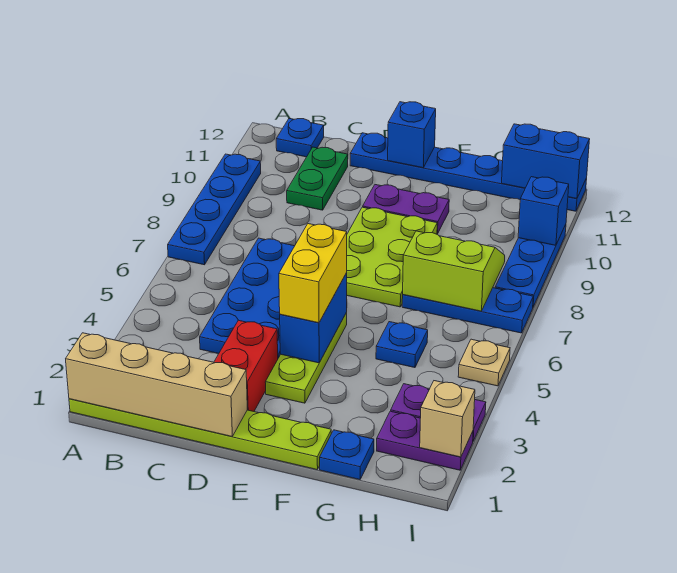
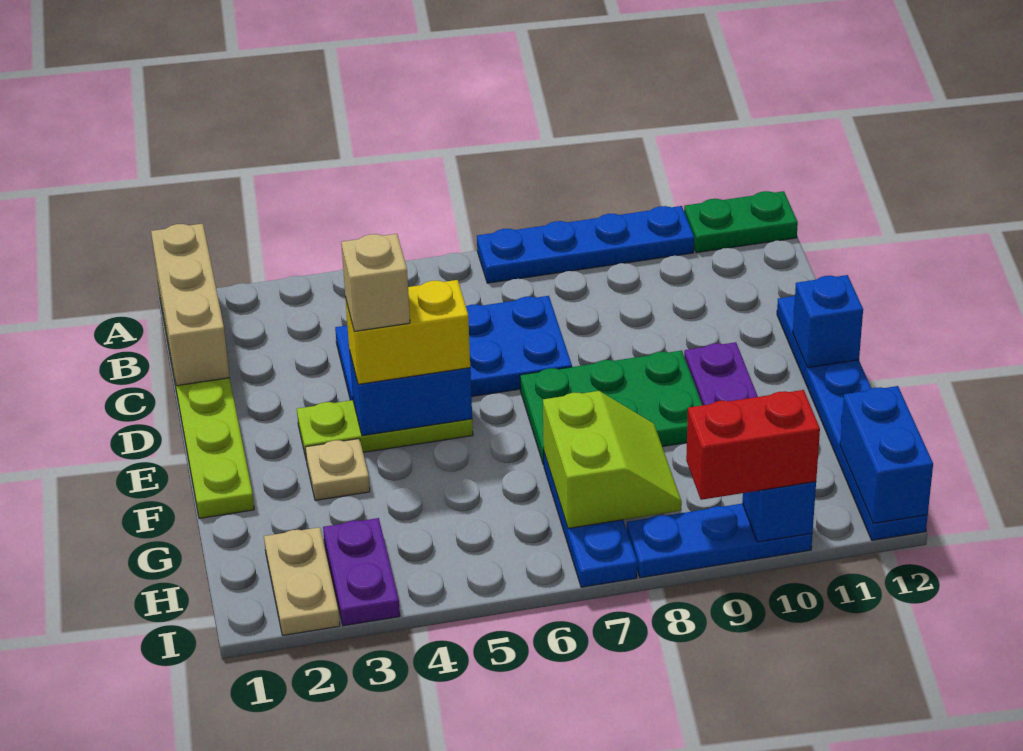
tan brick A1:D1 level 2 -> tan brick A1:C1 level 2
blue plate B12 level 1 -> none
green plate C10:C11 level 1 -> green plate A11:A12 level 1
red brick D2:D3 level 1 -> red brick I9:I10 level 3
lime plate E7:F9 level 1 -> green plate E7:F9 level 1
blue plate G1 level 1 -> none
blue plate G5 level 1 -> none
purple plate H2:I2 level 1 -> tan plate H2:I2 level 1
tan brick I2 level 2 -> tan brick E4 level 4
tan plate I5 level 1 -> tan plate F3 level 1

